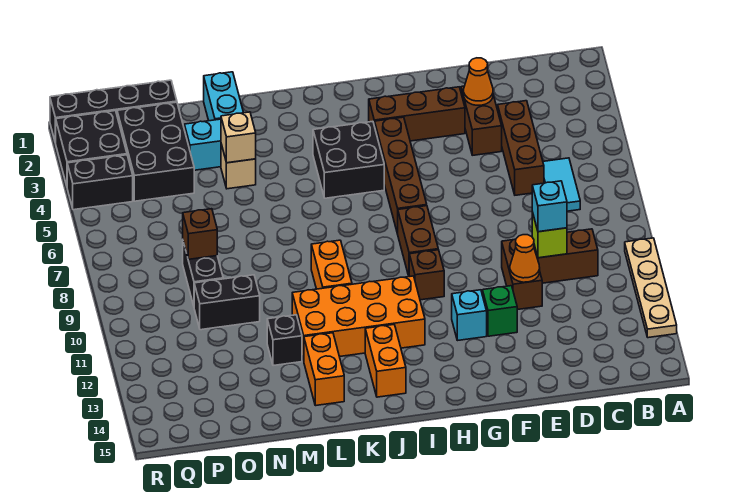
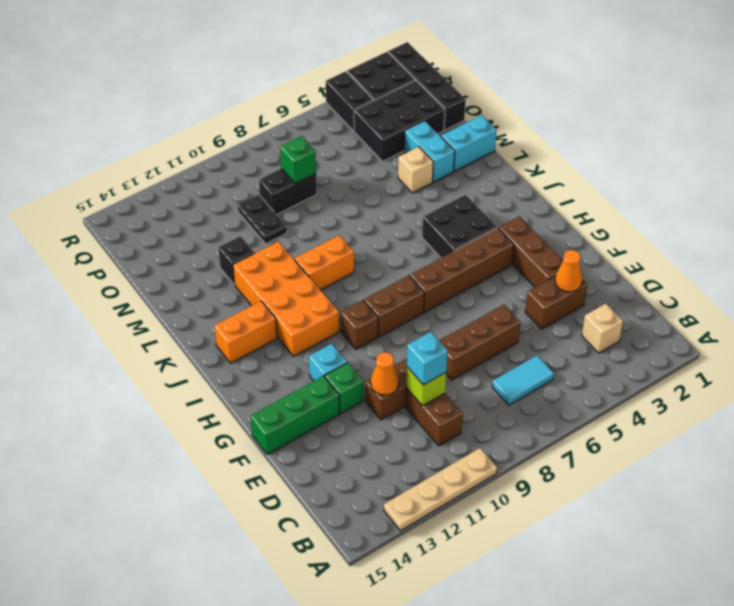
brown brick D4:D6 level 1 -> brown brick E6:E8 level 1
none -> green brick F13:F15 level 1
orange brick L13:L14 level 1 -> none
tan brick M4 level 2 -> tan brick C3 level 1
black brick N10:O10 level 1 -> black plate N10:O10 level 1
brown brick O8 level 2 -> green brick O8 level 2

